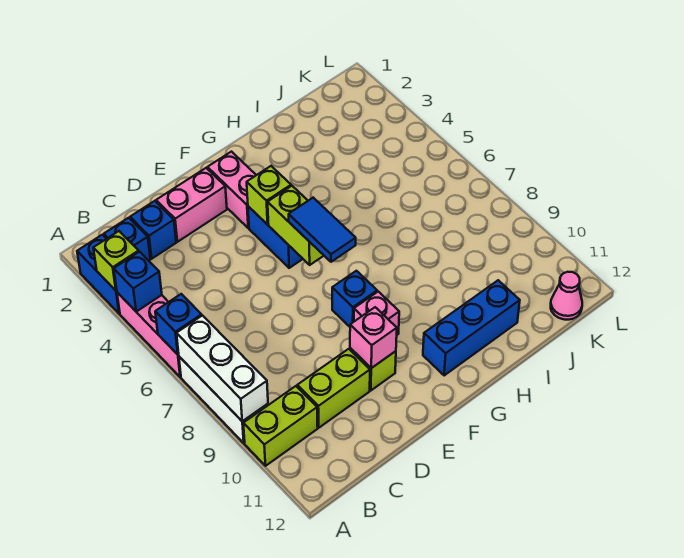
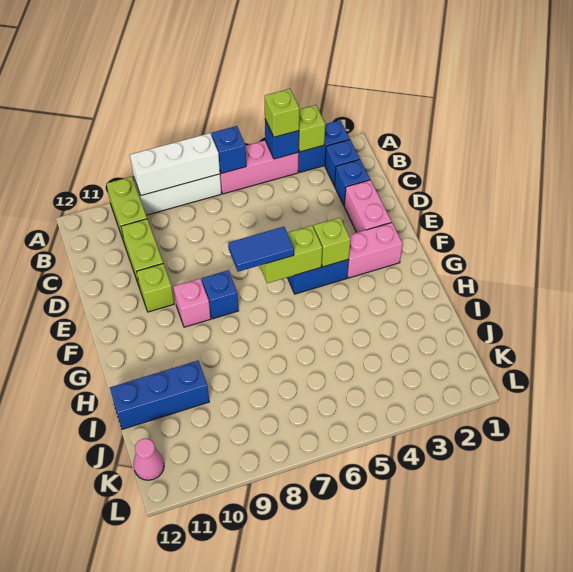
none -> lime brick A4 level 3
pink brick E10 level 2 -> none
blue brick G11:I11 level 1 -> blue brick I10:I12 level 1

